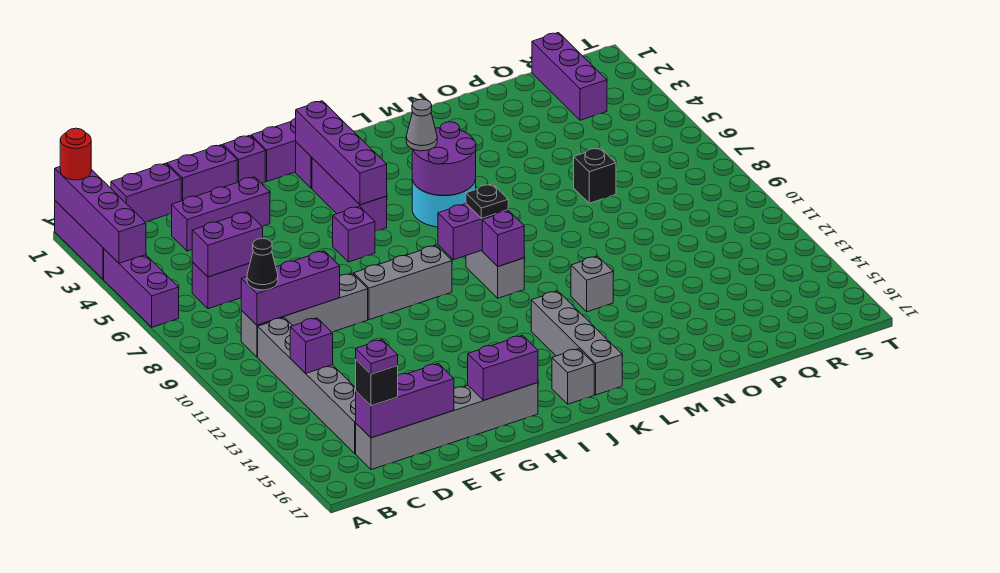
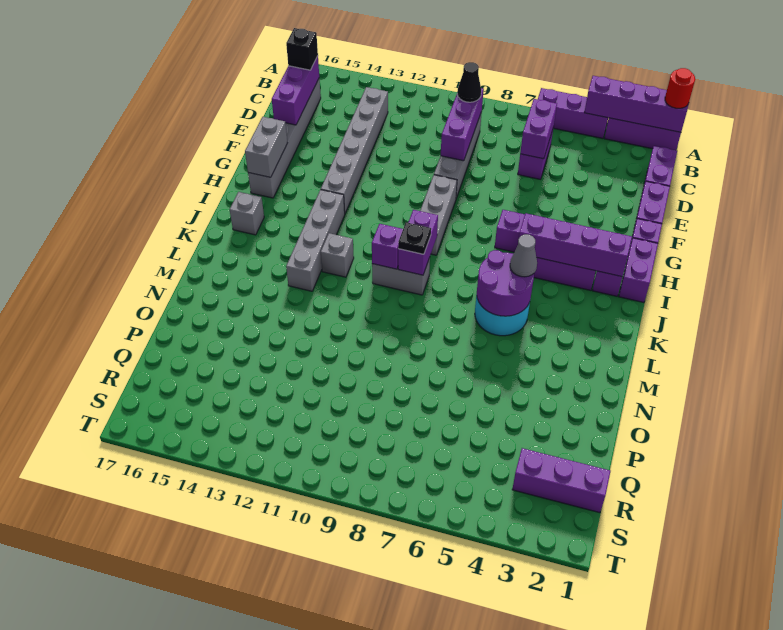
grey brick C10:C15 level 1 -> grey brick C13:H13 level 1
purple brick C12 level 2 -> none
purple plate C16 level 4 -> none
purple brick D3:F3 level 1 -> none
purple brick G16:H16 level 2 -> grey brick G16:H16 level 2
grey brick K13:K16 level 1 -> grey brick I13:L13 level 1
grey brick M12 level 1 -> grey brick K12 level 1
black brick P7 level 1 -> none

